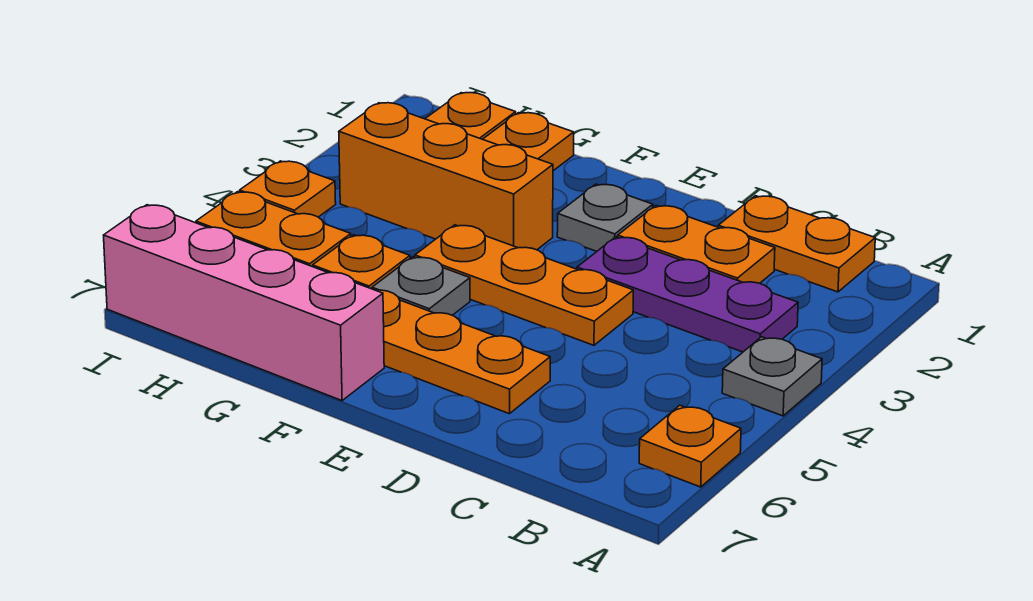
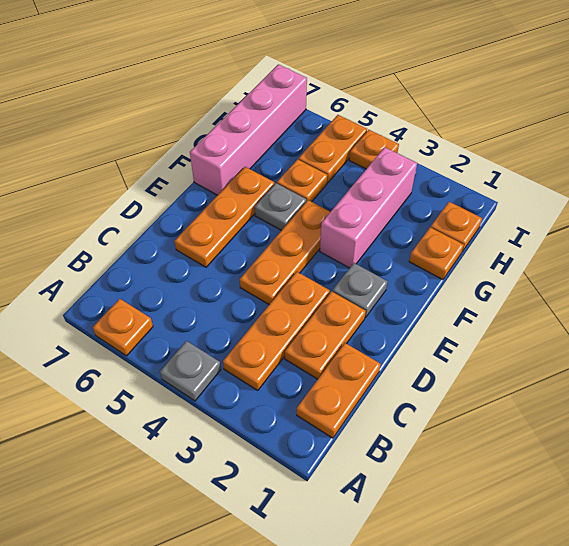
purple plate B3:D3 level 1 -> orange plate B3:D3 level 1
orange brick F3:H3 level 1 -> pink brick F3:H3 level 1

